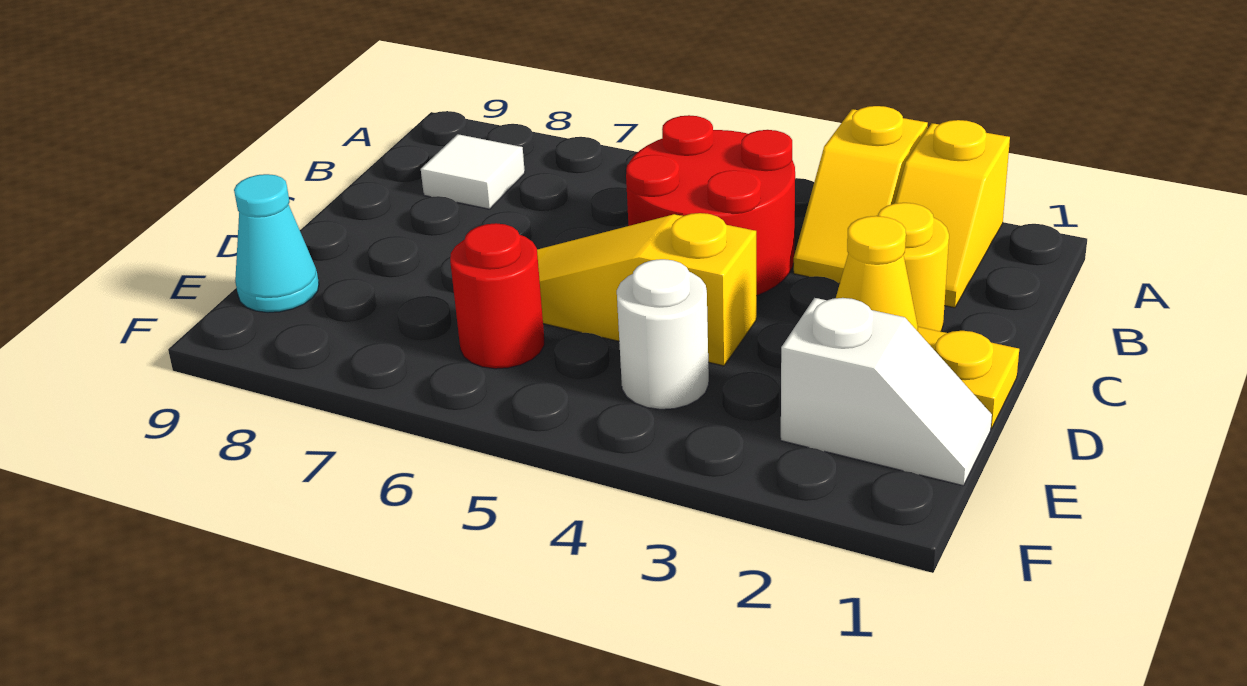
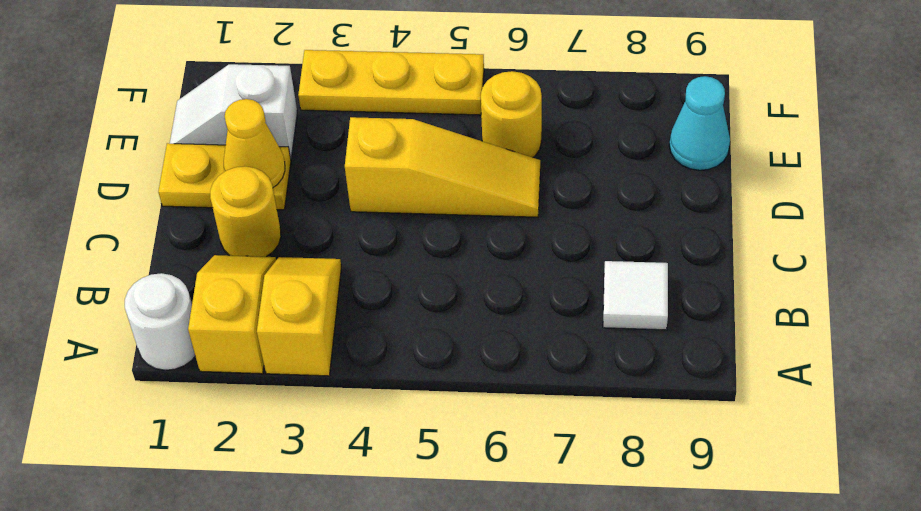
red round brick B4:C5 level 1 -> none
white round brick E4 level 1 -> white round brick A1 level 1
red round brick E6 level 1 -> yellow round brick E6 level 1
none -> yellow plate F3:F5 level 1

